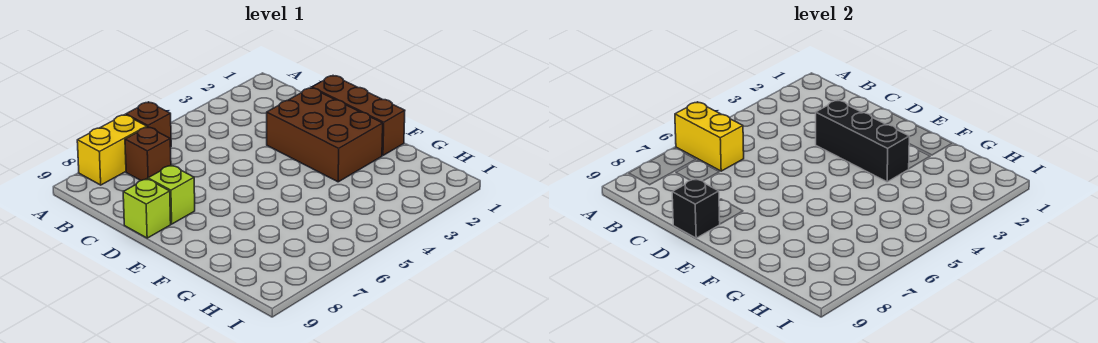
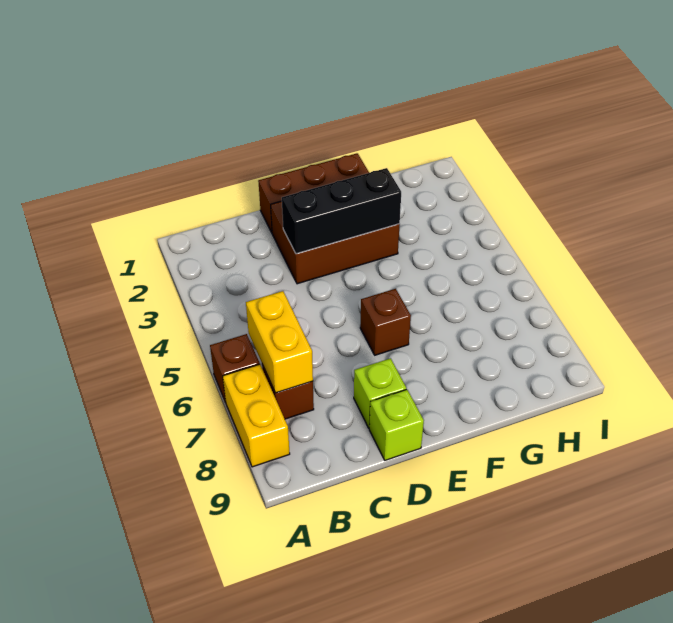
yellow brick A6:B6 level 2 -> yellow brick B6:B7 level 2
black brick D9 level 2 -> none
none -> brown brick E6 level 1

